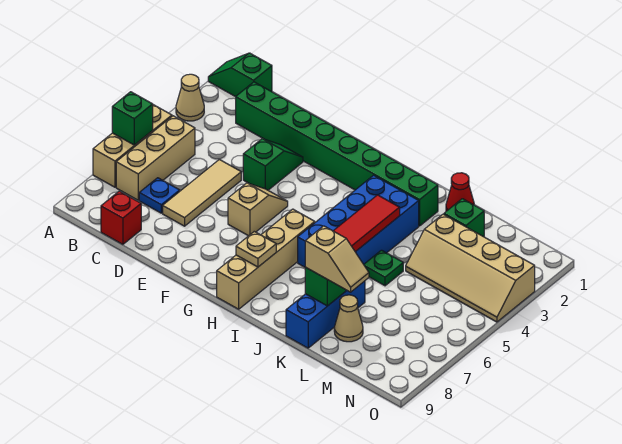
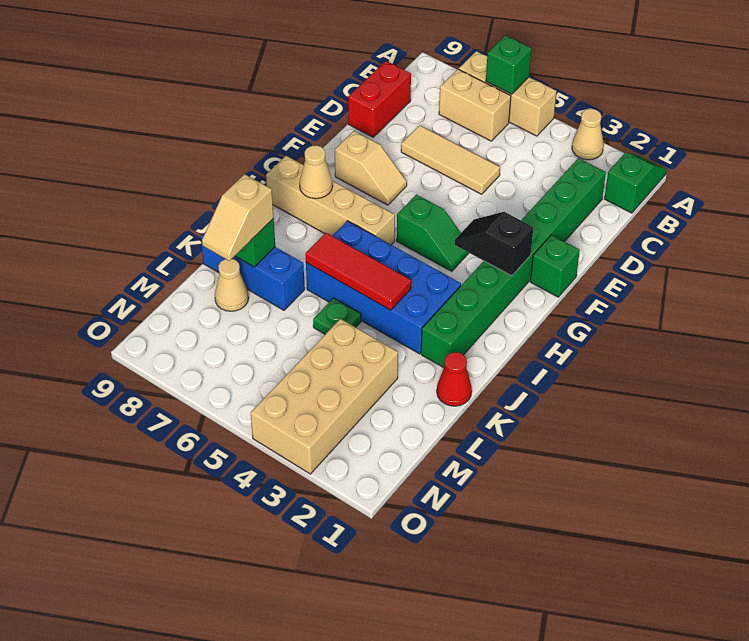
tan brick B5:B7 level 1 -> tan brick B6:B7 level 1
blue plate C7 level 1 -> none
red brick C9 level 1 -> red brick C9:D9 level 1
green slope E3:E4 level 1 top 4 -> green slope G4:G5 level 1 top 5
tan slope F5:F6 level 1 top 6 -> tan slope F7:F8 level 1 top 8
none -> black slope G2:G3 level 2 top 2
tan plate H8 level 2 -> tan cone H8 level 2
green brick L2 level 1 -> green brick F1 level 1
tan slope L3:O4 level 1 top 3 -> tan brick L3:O4 level 1

